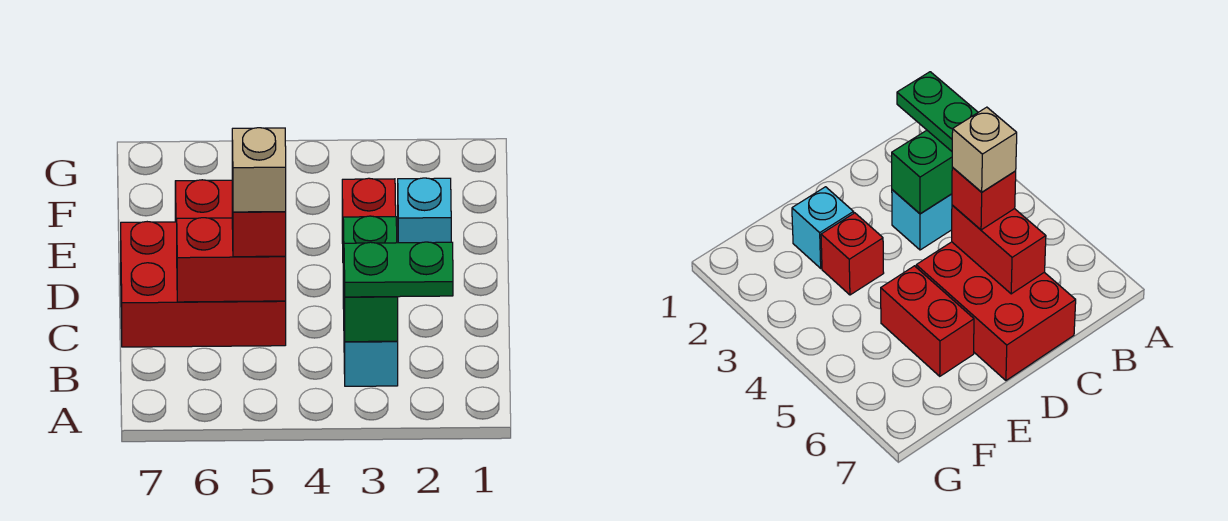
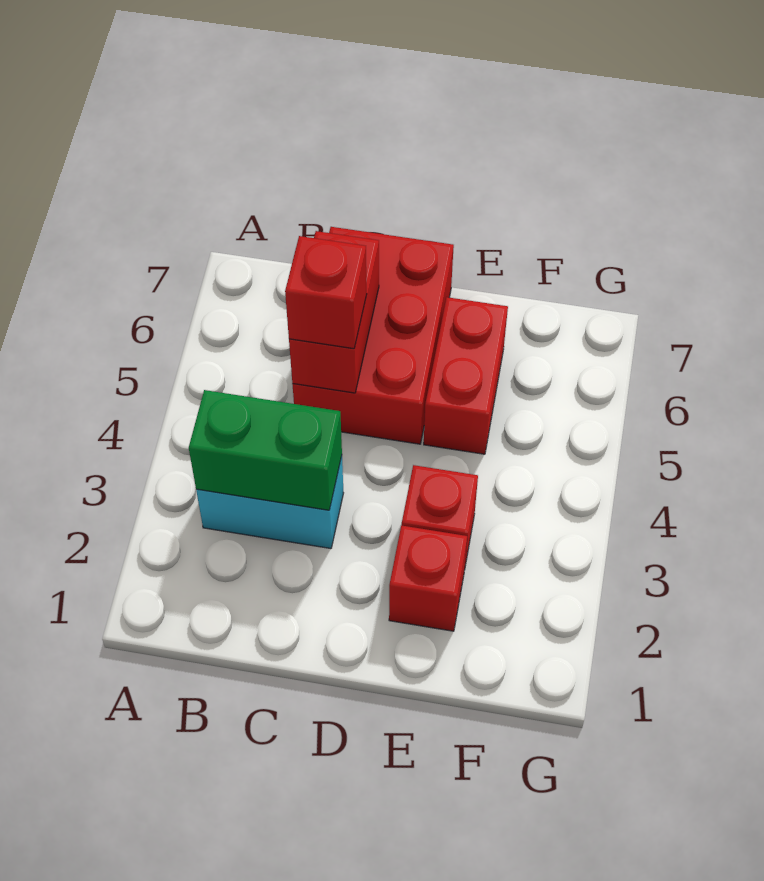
green plate B2:B3 level 3 -> none
tan brick C5 level 4 -> none
cyan brick E2 level 1 -> red brick E2 level 1

